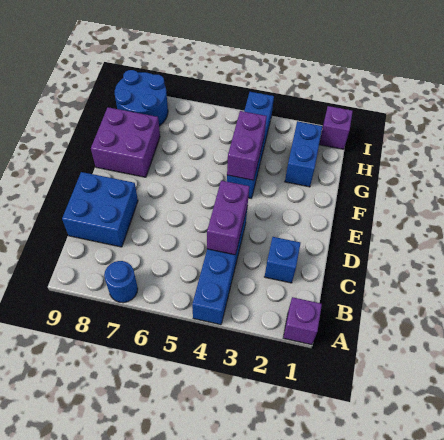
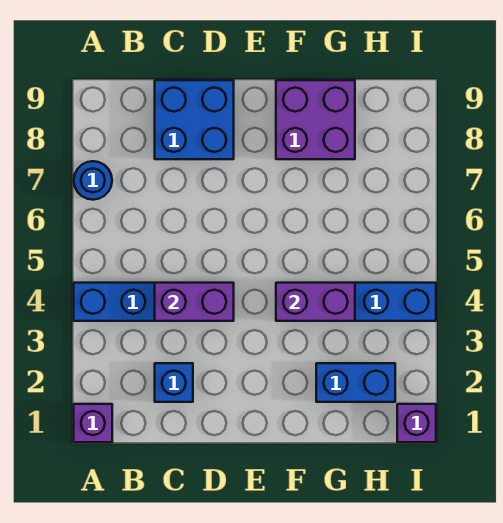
blue round brick H8:I9 level 1 -> none

